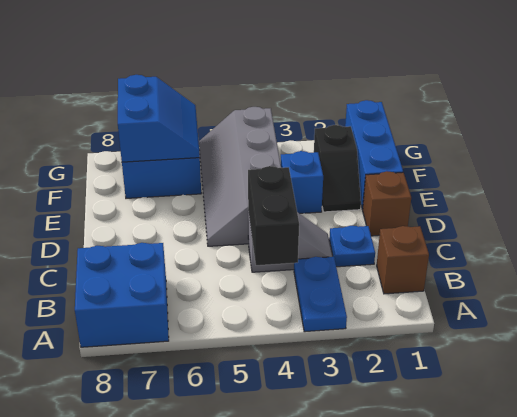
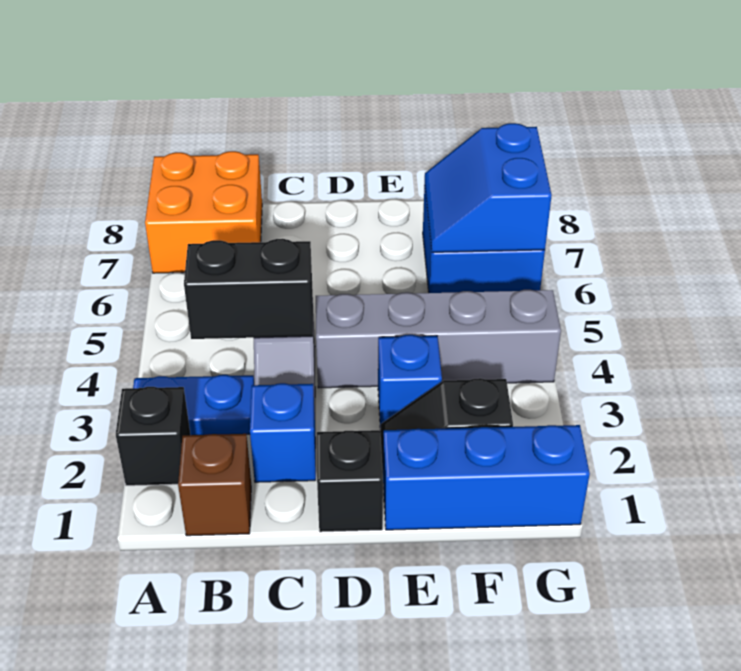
none -> black brick A2 level 1
blue brick A7:B8 level 1 -> orange brick A7:B8 level 1
blue plate C2 level 1 -> blue brick C2 level 1
brown brick D1 level 1 -> black brick D1 level 1
blue slope F6:G7 level 2 top 7 -> blue slope F6:G7 level 2 top G

